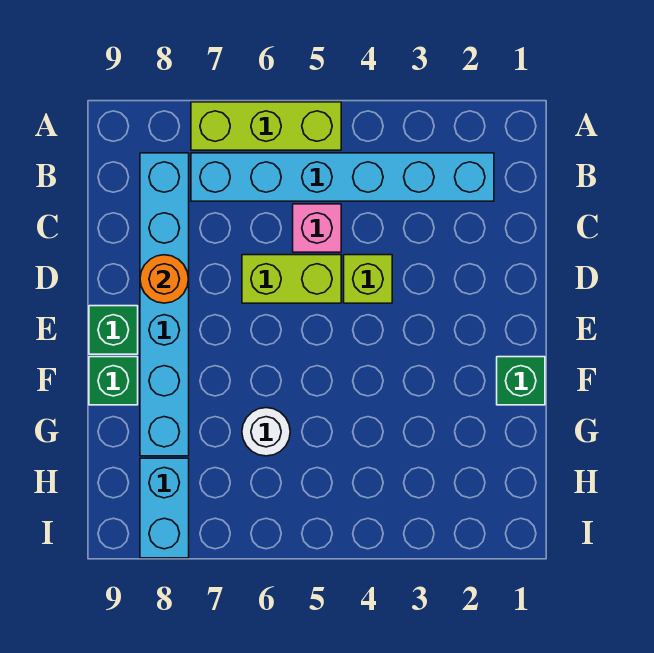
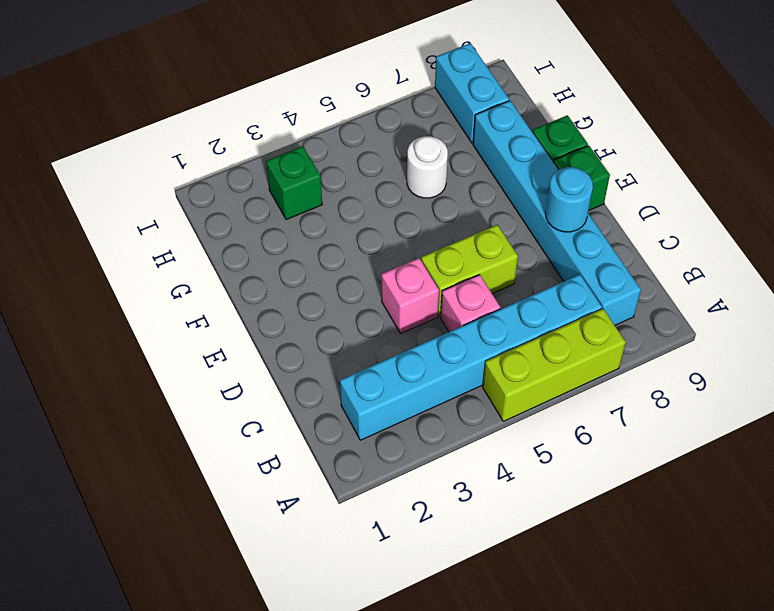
lime brick D4 level 1 -> pink brick D4 level 1
orange round brick D8 level 2 -> cyan round brick D8 level 2
green brick F1 level 1 -> green brick H3 level 1

